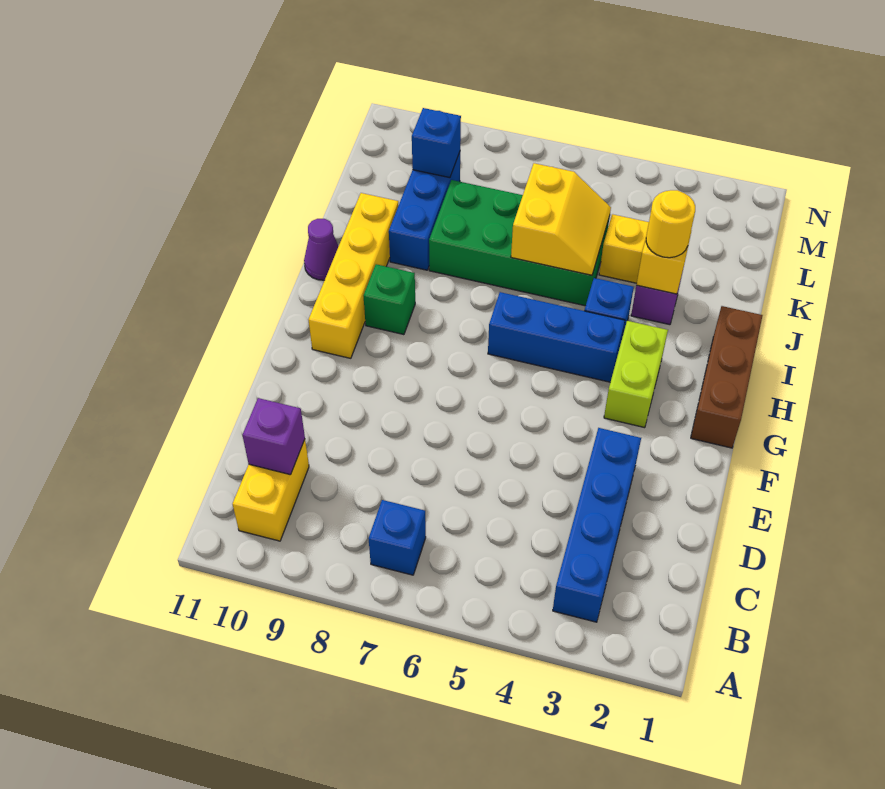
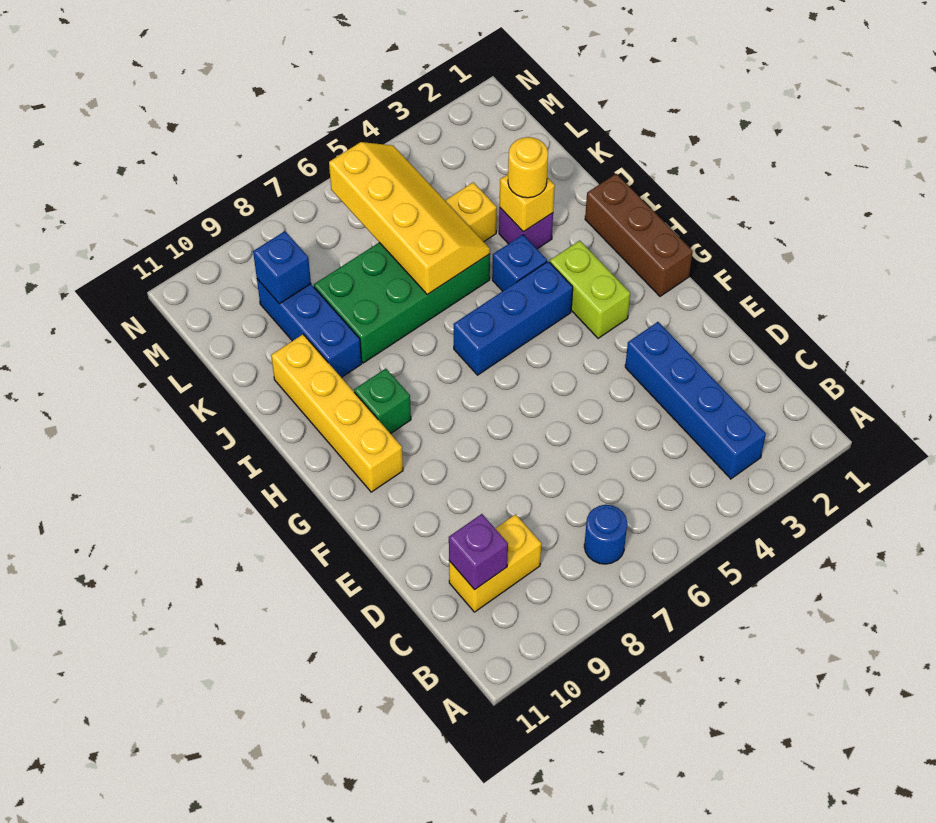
blue brick B7 level 1 -> blue round brick B7 level 1
yellow brick B10:C10 level 1 -> yellow brick C9:C10 level 1
purple cone I11 level 1 -> none
yellow slope J5:K6 level 2 top 6 -> yellow slope J5:M6 level 2 top 6

